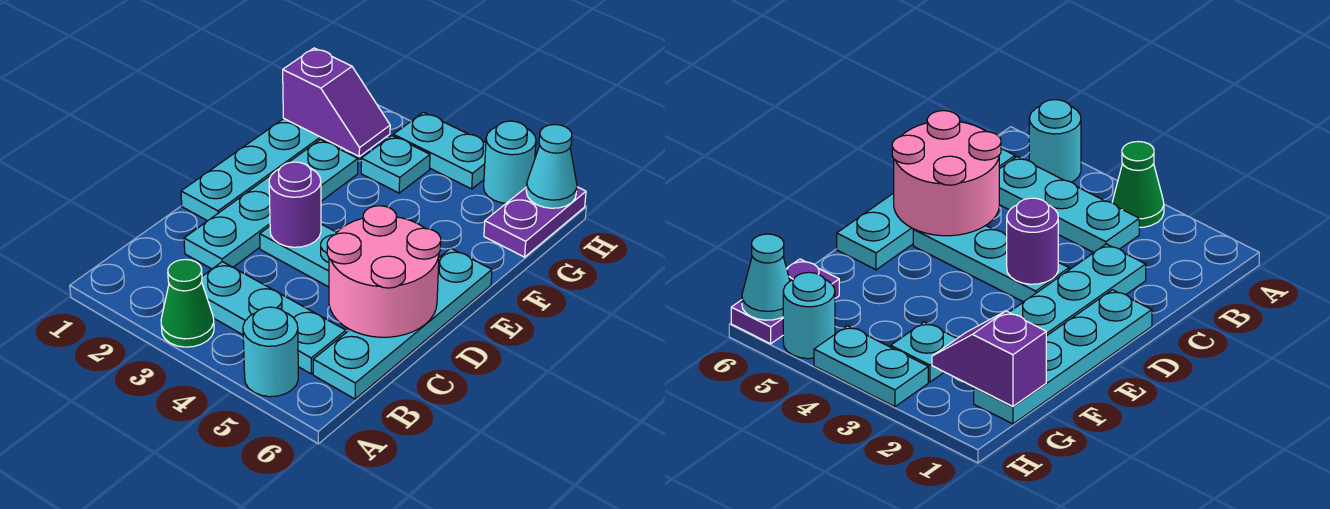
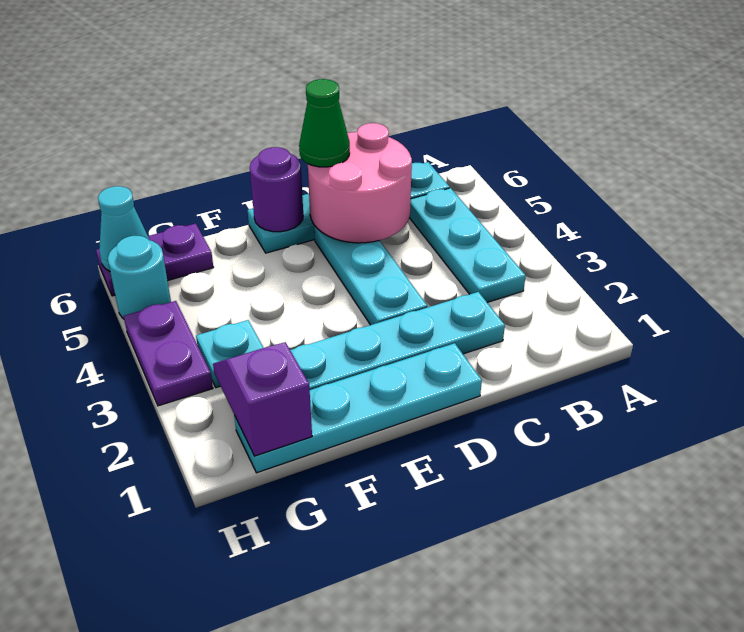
green cone A3 level 1 -> green cone D6 level 3
cyan round brick A5 level 1 -> none
purple round brick D3 level 2 -> purple round brick E6 level 2
cyan plate H3:H4 level 1 -> purple plate H3:H4 level 1

